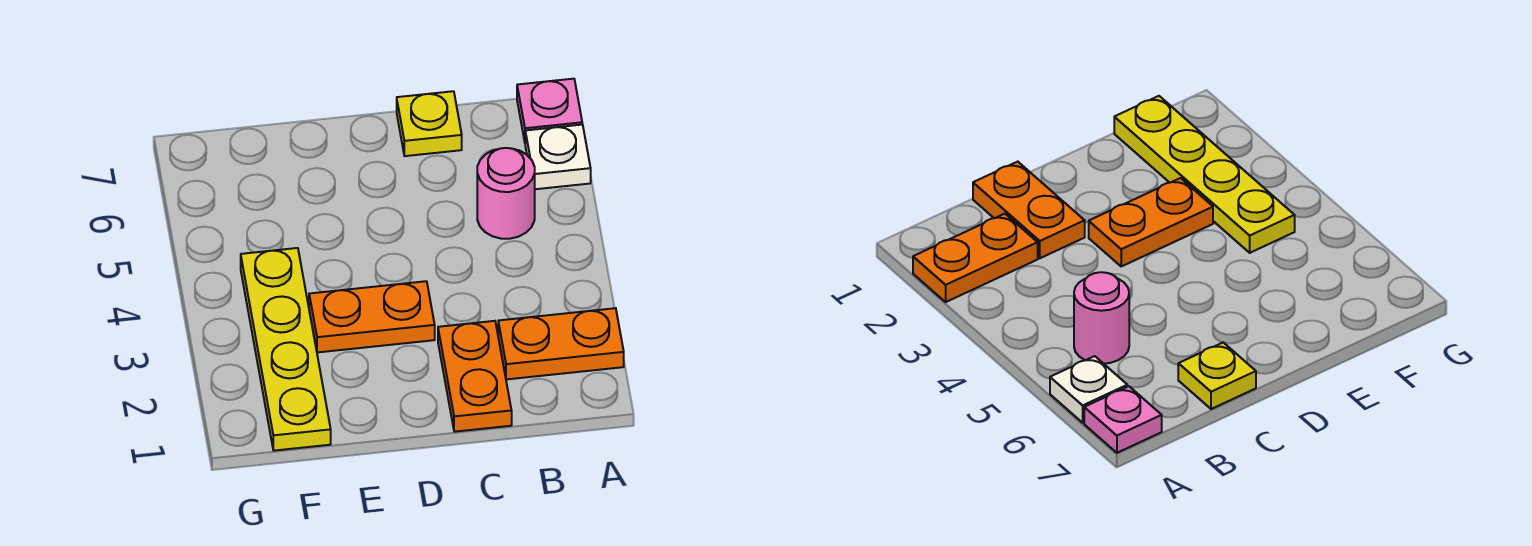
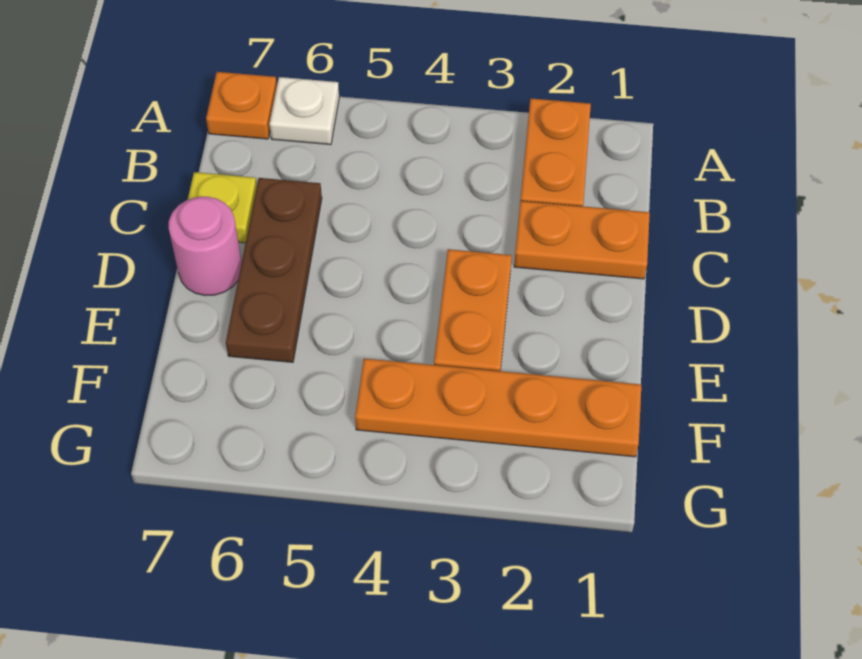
pink plate A7 level 1 -> orange plate A7 level 1
pink round brick B5 level 1 -> pink round brick D7 level 1
none -> brown plate C6:E6 level 1
yellow plate F1:F4 level 1 -> orange plate F1:F4 level 1

